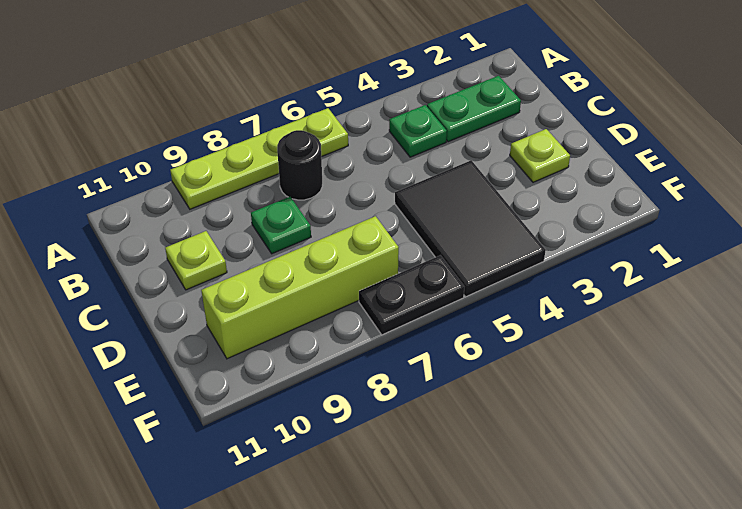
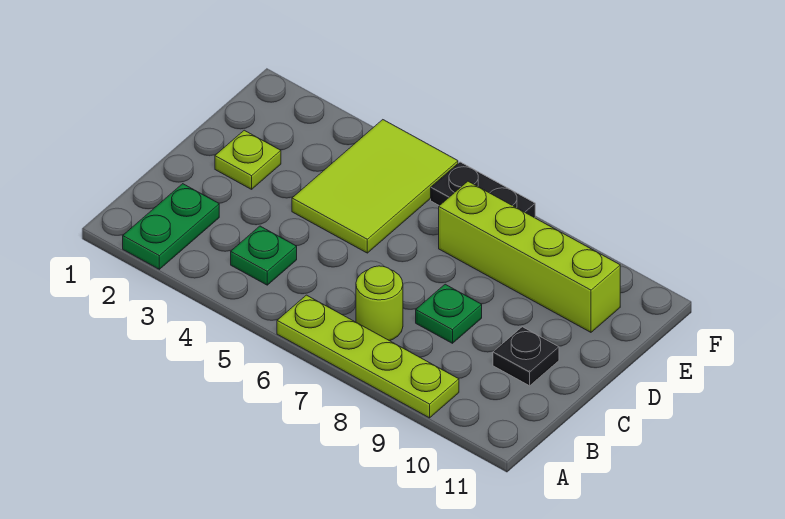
green plate B2:B3 level 1 -> green plate A2:B2 level 1
black round brick B7 level 1 -> lime round brick B7 level 1
lime plate C10 level 1 -> black plate C10 level 1
black tile D4:F5 level 1 -> lime tile D4:F5 level 1

